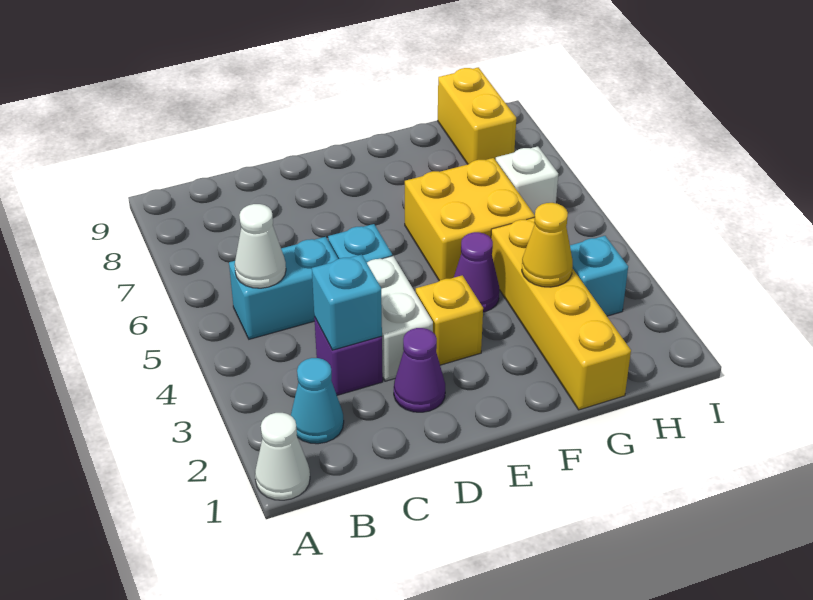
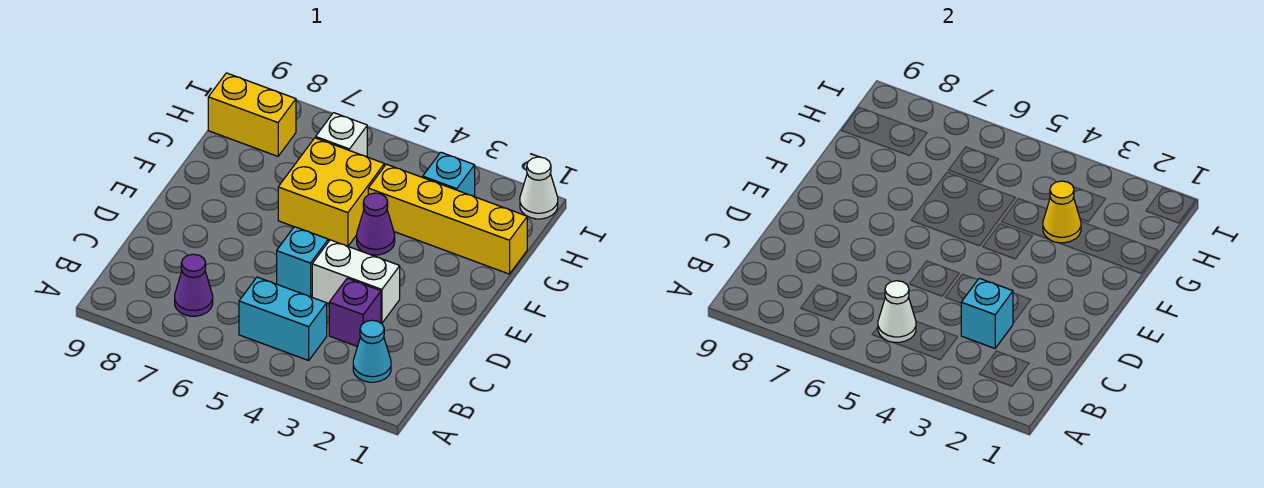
white cone A1 level 1 -> white cone I1 level 1
cyan brick B5:C5 level 1 -> cyan brick B4:B5 level 1
purple cone D2 level 1 -> purple cone B7 level 1
yellow brick E3 level 1 -> none

